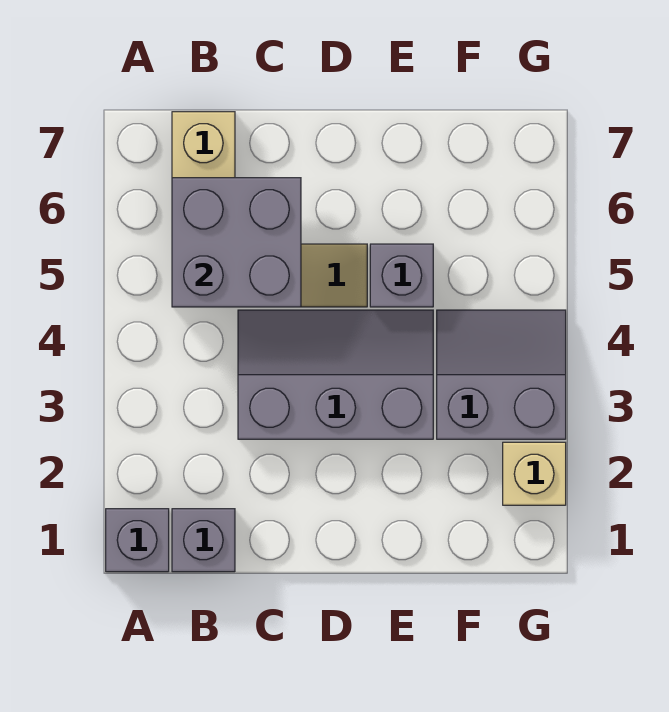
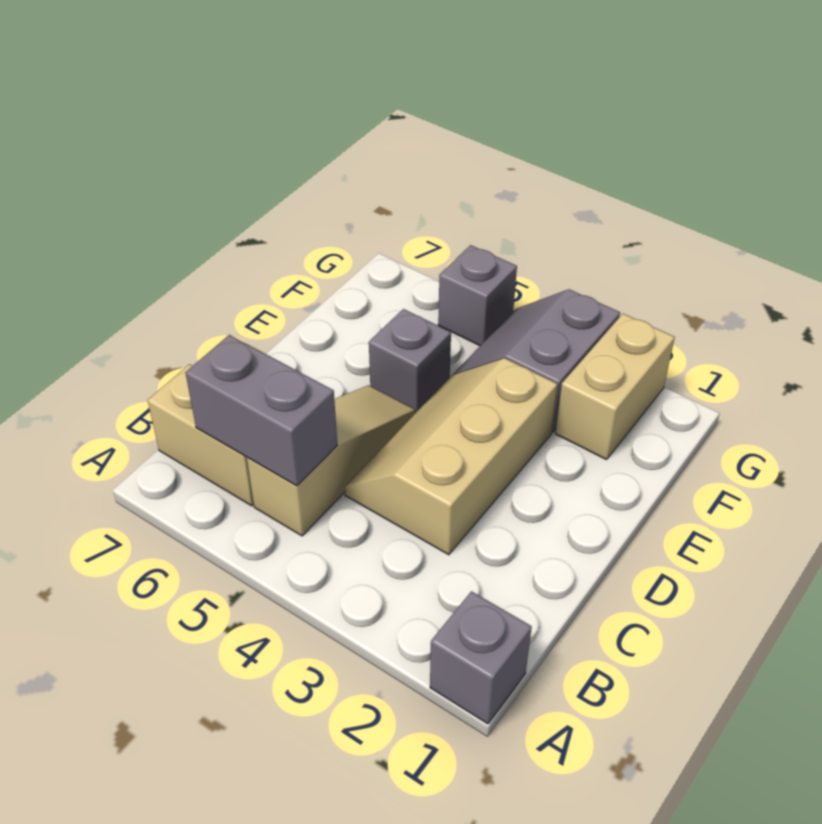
grey brick B1 level 1 -> grey brick G5 level 1
grey brick B5:C6 level 2 -> grey brick B5:B6 level 2
grey slope C3:E4 level 1 top 3 -> tan slope C3:E4 level 1 top 3
tan brick G2 level 1 -> tan brick F2:G2 level 1

